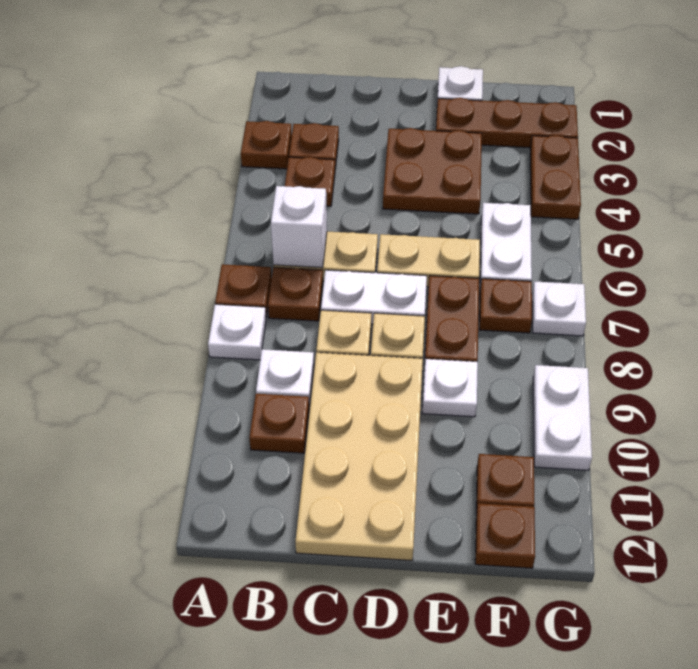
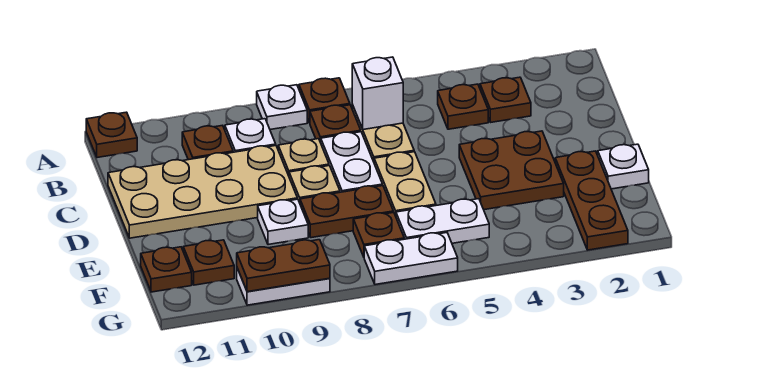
brown plate A3 level 1 -> brown plate A12 level 1
brown plate G3:G4 level 1 -> brown plate G9:G10 level 2
white plate G7 level 1 -> white plate G6:G7 level 1

